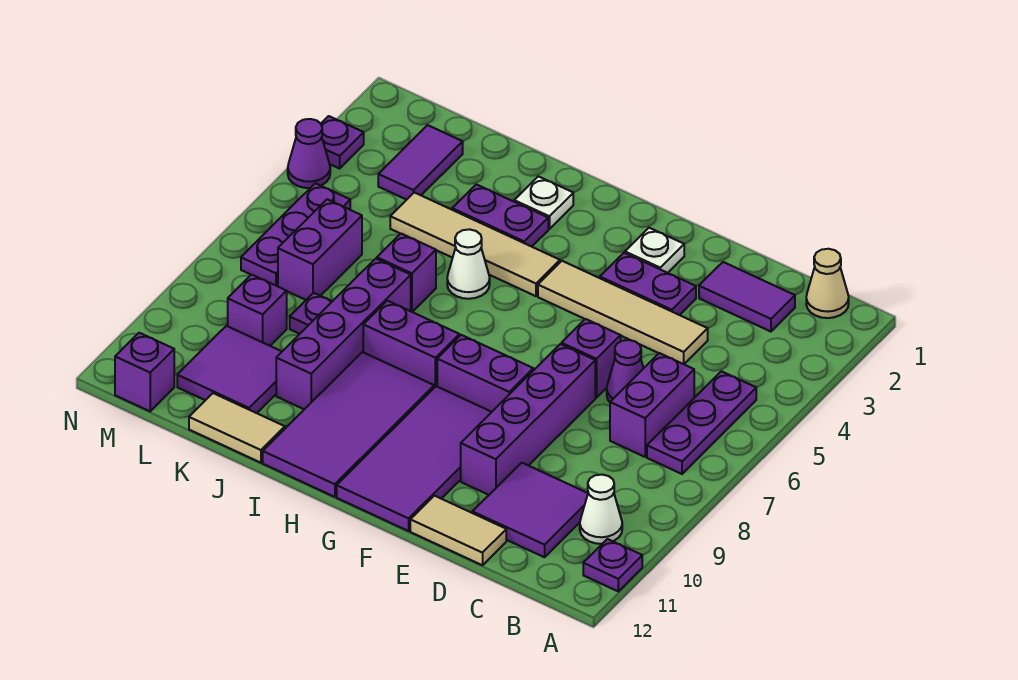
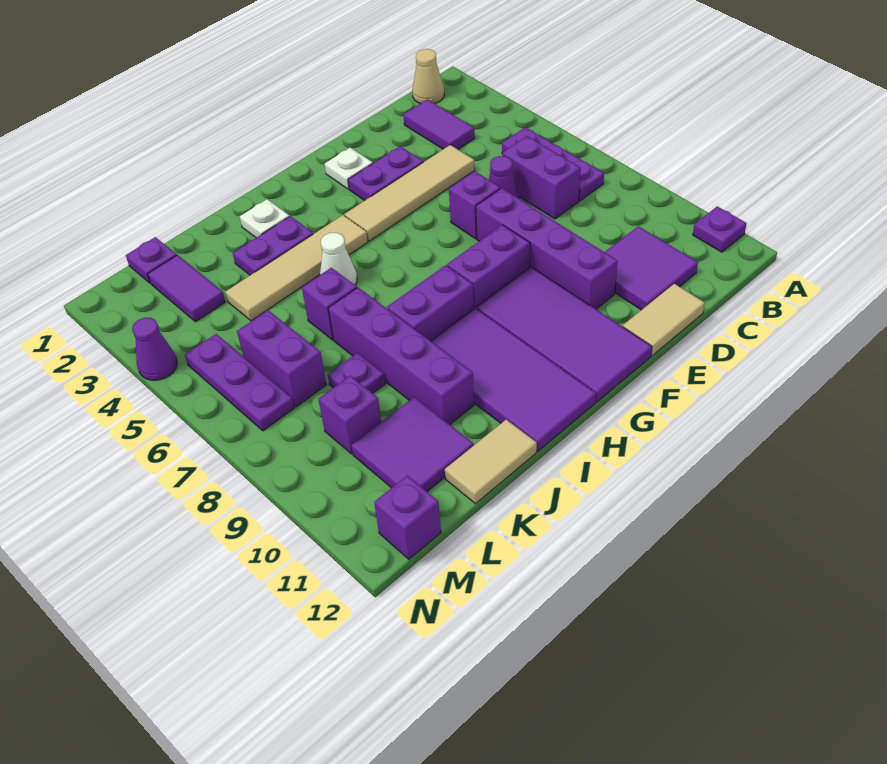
white cone B10 level 1 -> none
purple tile C2:D2 level 1 -> purple tile C2:C3 level 1
purple plate N3 level 1 -> purple plate L1 level 1

